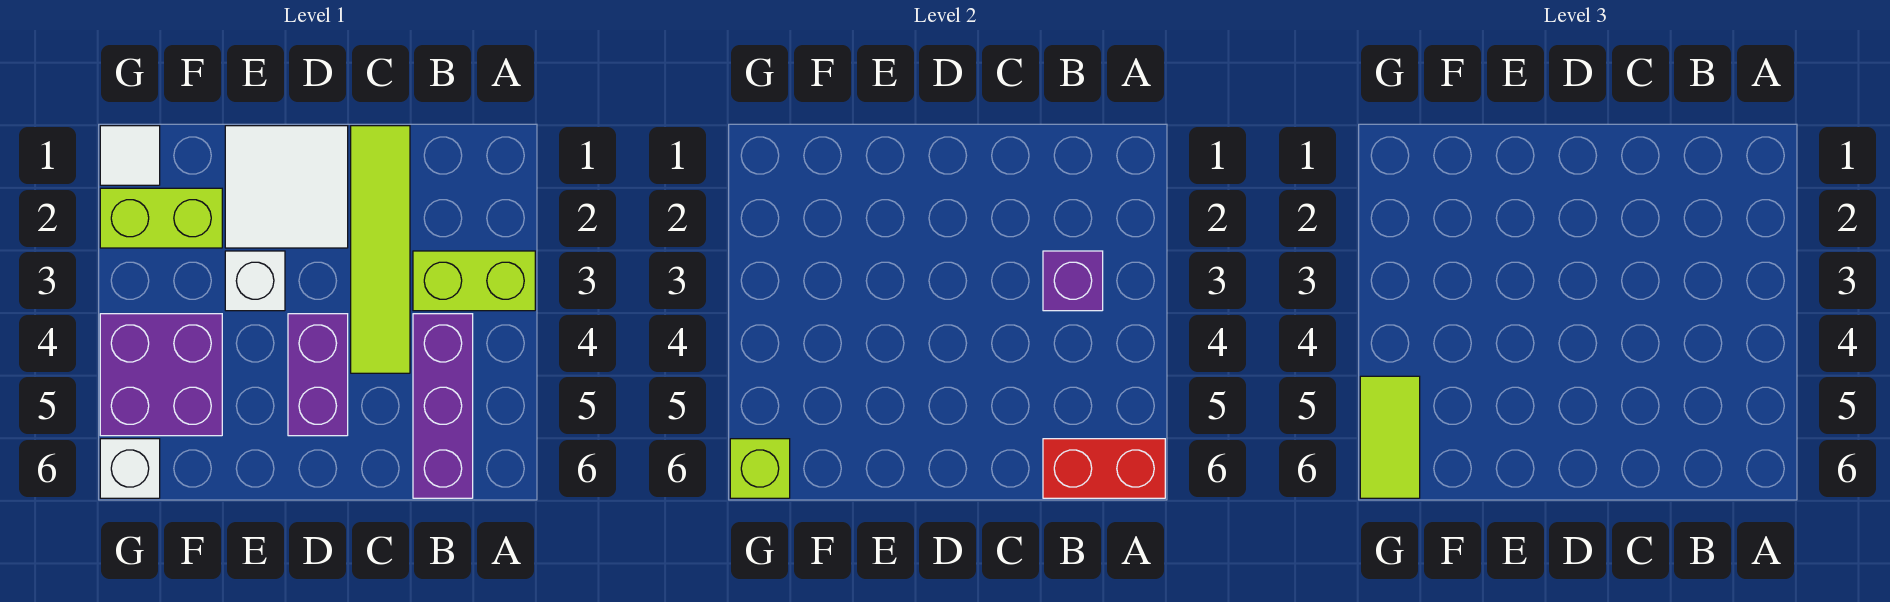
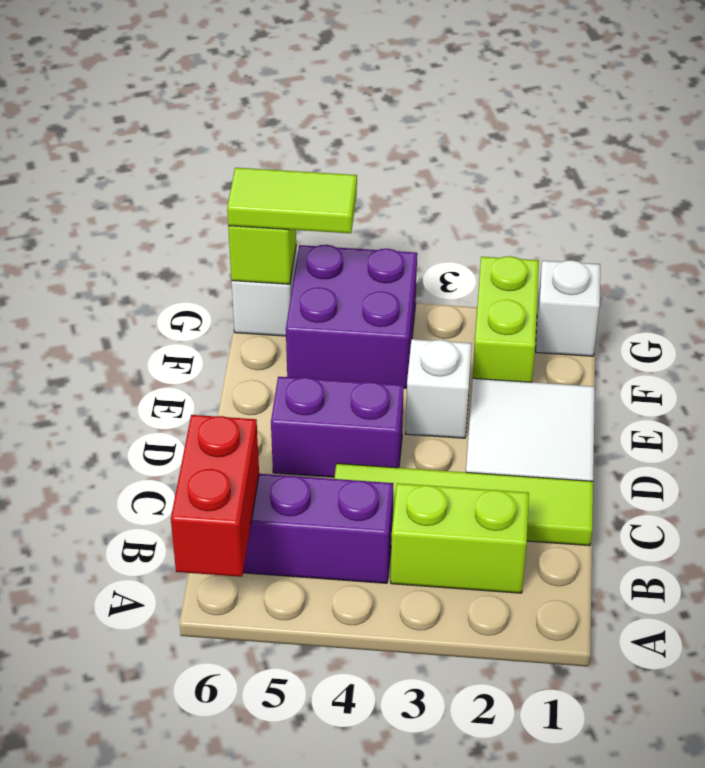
lime brick A3:B3 level 1 -> lime brick B2:B3 level 1
purple brick B3 level 2 -> none
white tile G1 level 1 -> white brick G1 level 1

